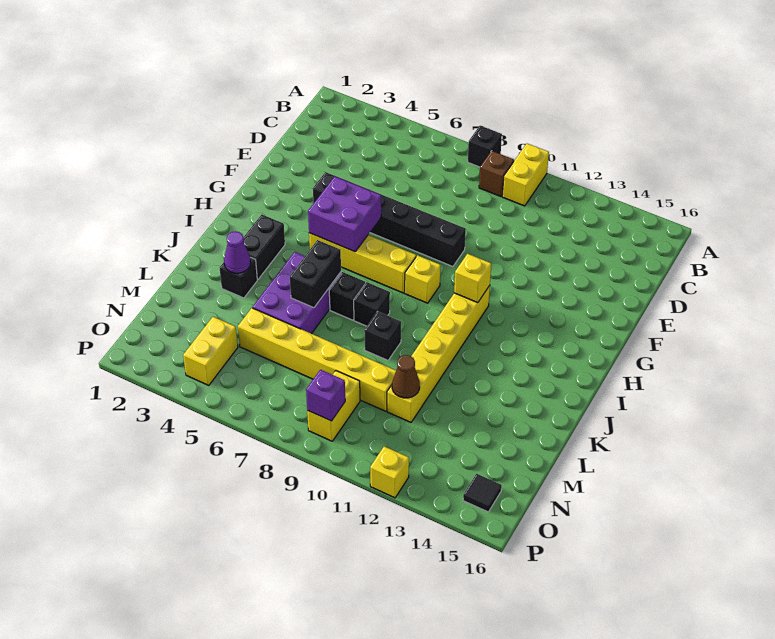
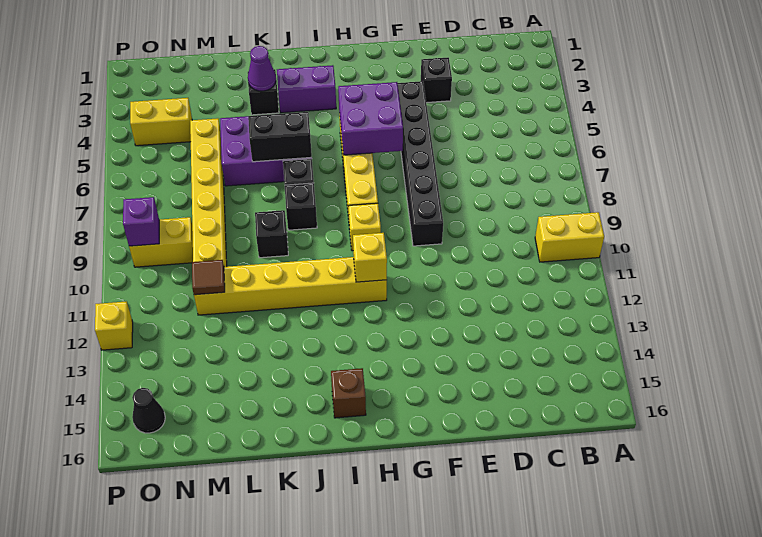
black brick A8 level 1 -> black brick E3 level 1
brown brick B9 level 1 -> brown brick I15 level 1
black brick I3:J3 level 1 -> purple brick I3:J3 level 1
brown cone M11 level 2 -> brown tile M11 level 2
black tile O15 level 1 -> black cone O15 level 1

